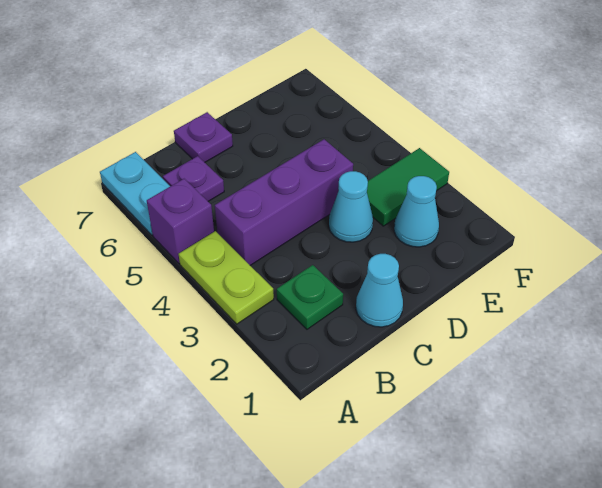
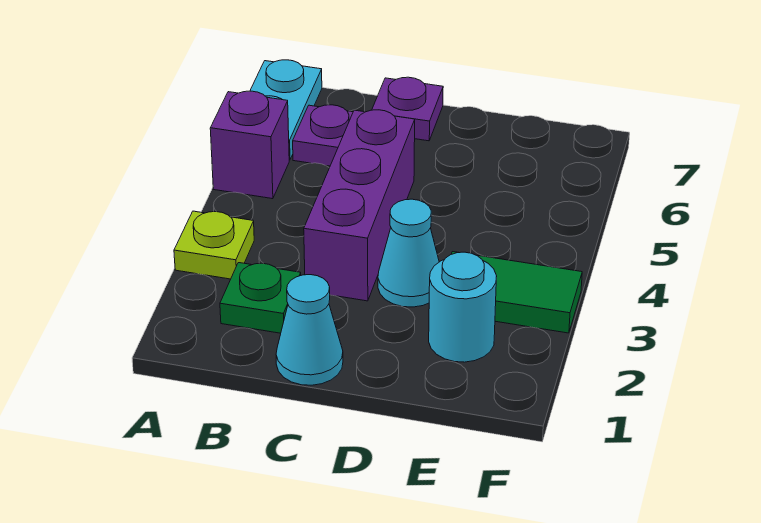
lime plate A3:A4 level 1 -> lime plate A3 level 1
purple brick B4:D4 level 1 -> purple brick C3:C5 level 1
cyan cone E2 level 1 -> cyan round brick E2 level 1

